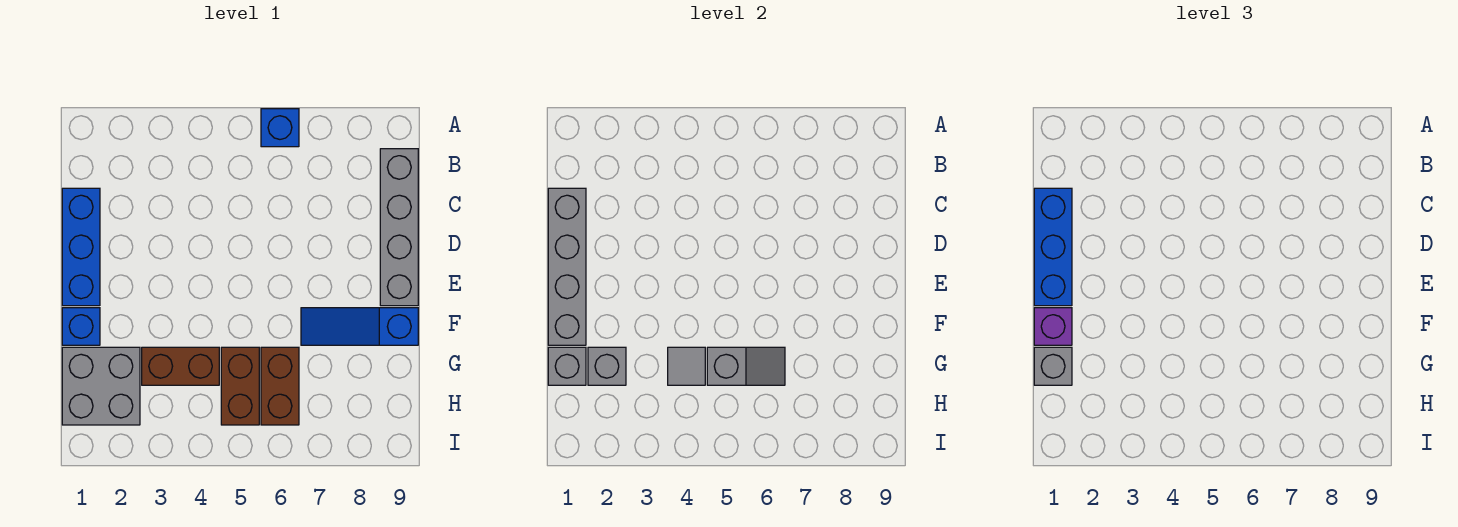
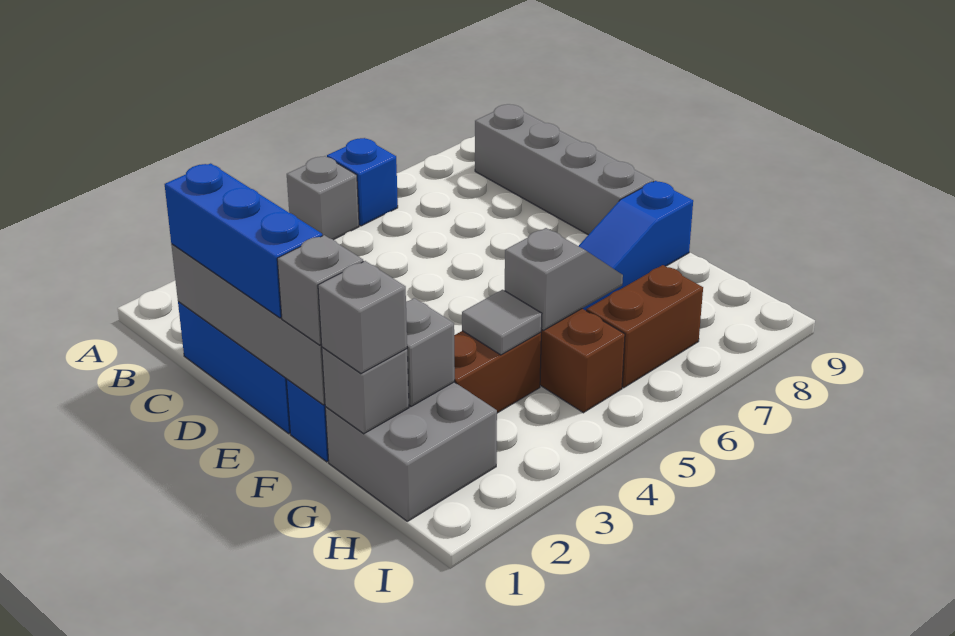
none -> grey brick A5 level 1
purple brick F1 level 3 -> grey brick F1 level 3
brown brick G6:H6 level 1 -> brown brick H6:H7 level 1

